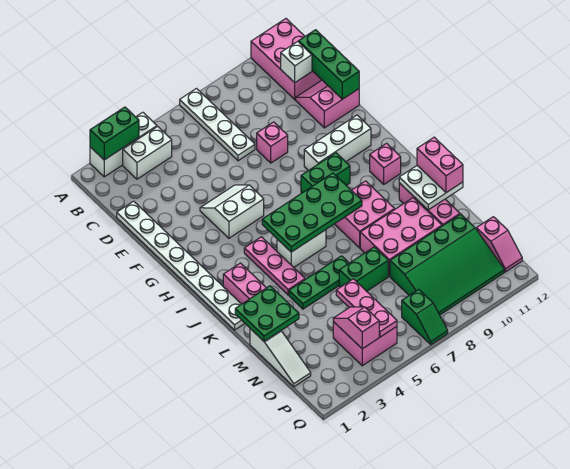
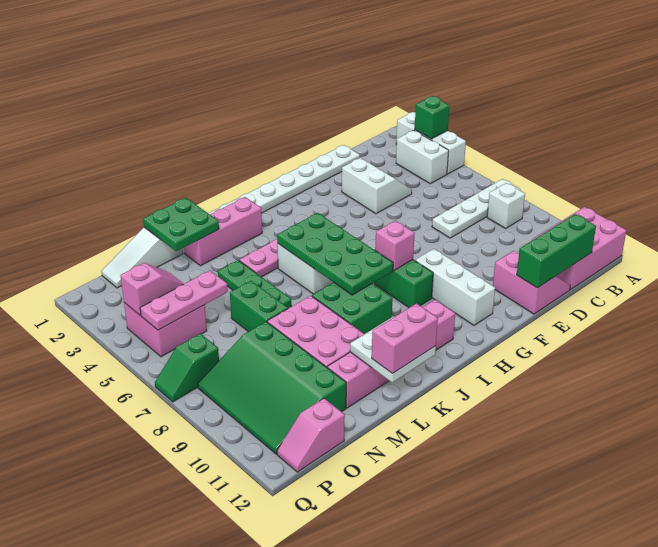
green brick A2:A3 level 2 -> green brick A3 level 2
white brick C11 level 2 -> white brick B8 level 1
pink brick E8 level 1 -> pink brick H8 level 2
white slope F4:G5 level 1 top G -> white slope D3:E4 level 1 top E
pink brick J8:K9 level 1 -> green brick J8:K9 level 1

